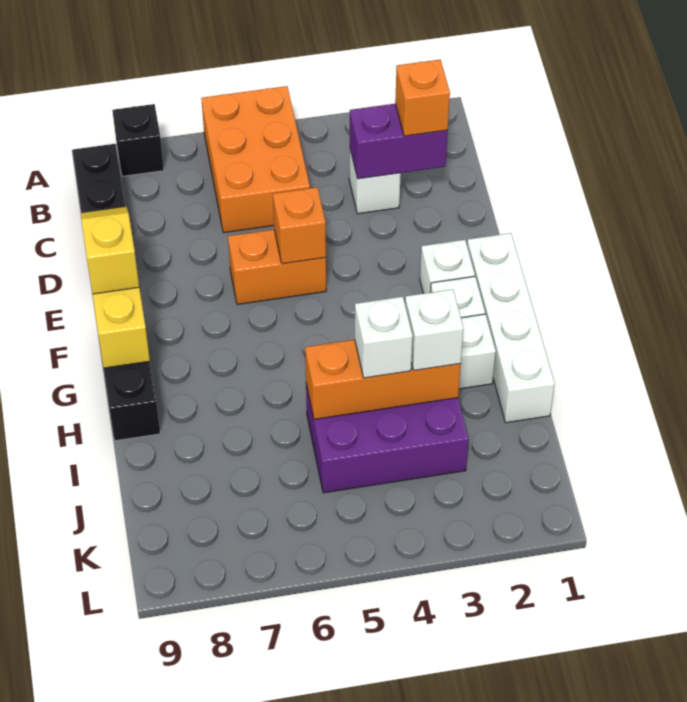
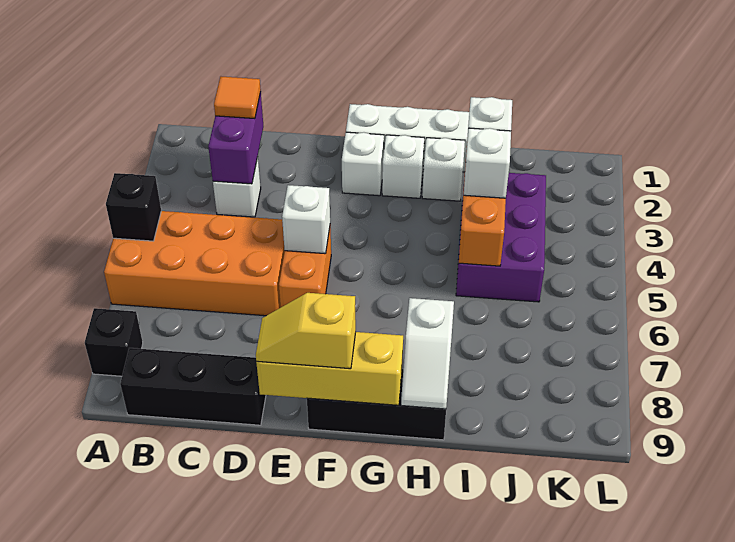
orange brick A5:C6 level 1 -> orange brick A5:D6 level 1
none -> black brick A5 level 2
orange brick C2 level 3 -> orange tile C2 level 3
orange brick E5 level 2 -> white brick E5 level 2
none -> white slope H8:H9 level 2 top 8

